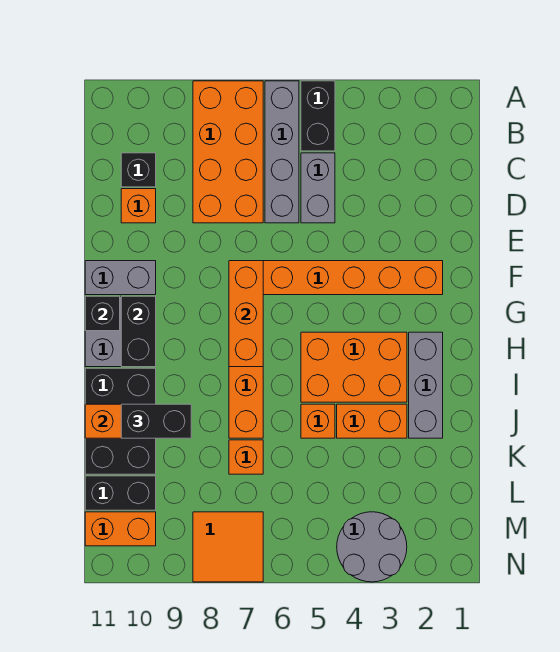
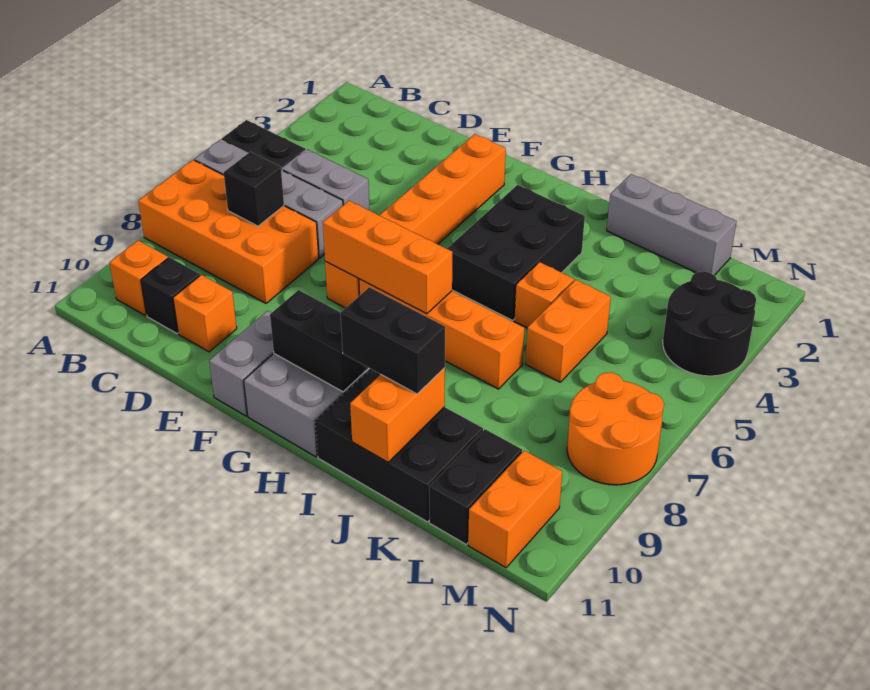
black brick G11 level 2 -> black brick C7 level 2
grey brick H2:J2 level 1 -> grey brick J1:L1 level 1
orange brick H3:I5 level 1 -> black brick H3:I5 level 1
orange brick J3:J4 level 1 -> orange brick K5:K6 level 1
black brick J9:J10 level 3 -> black brick I10:J10 level 3
orange brick K7 level 1 -> orange brick B10 level 1
grey round brick M3:N4 level 1 -> black round brick M3:N4 level 1
orange tile M7:N8 level 1 -> orange round brick M7:N8 level 1

